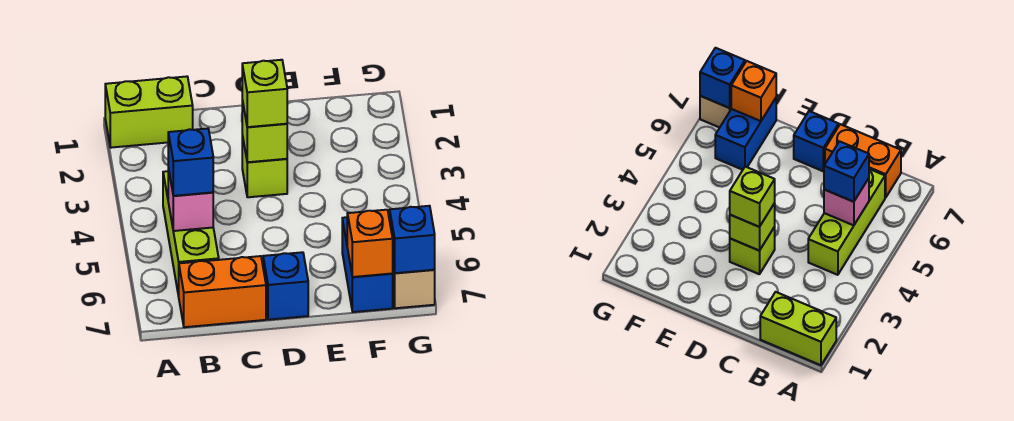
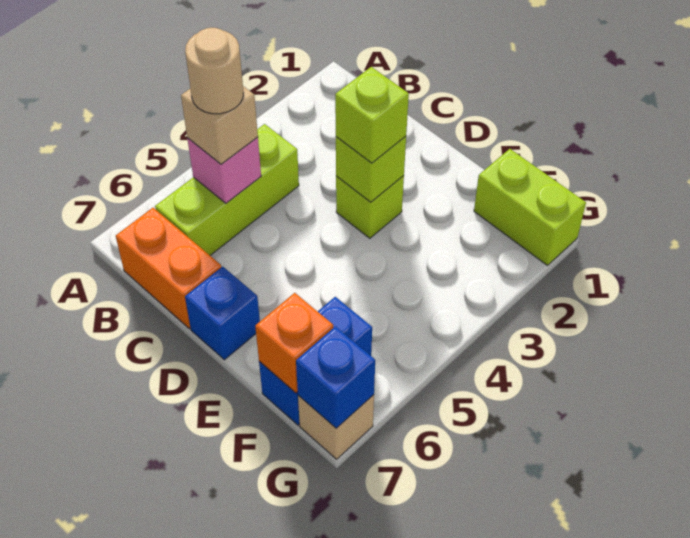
lime brick A1:B1 level 1 -> lime brick F1:G1 level 1
blue brick B5 level 3 -> tan brick B5 level 3
none -> tan round brick B5 level 4

